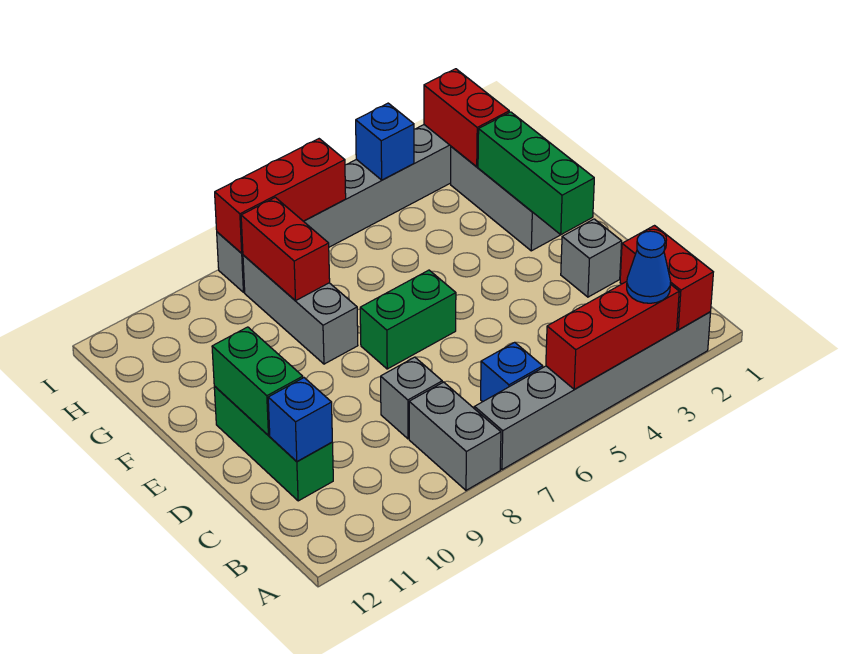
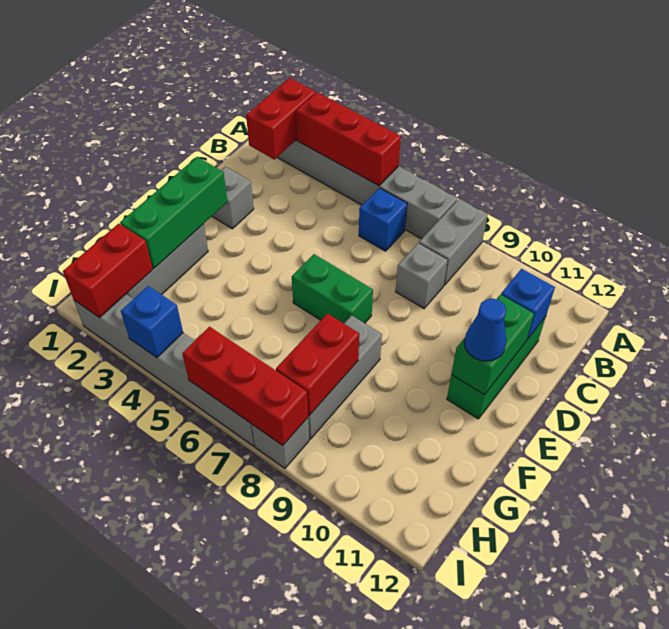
blue cone A3 level 3 -> blue cone E11 level 3

